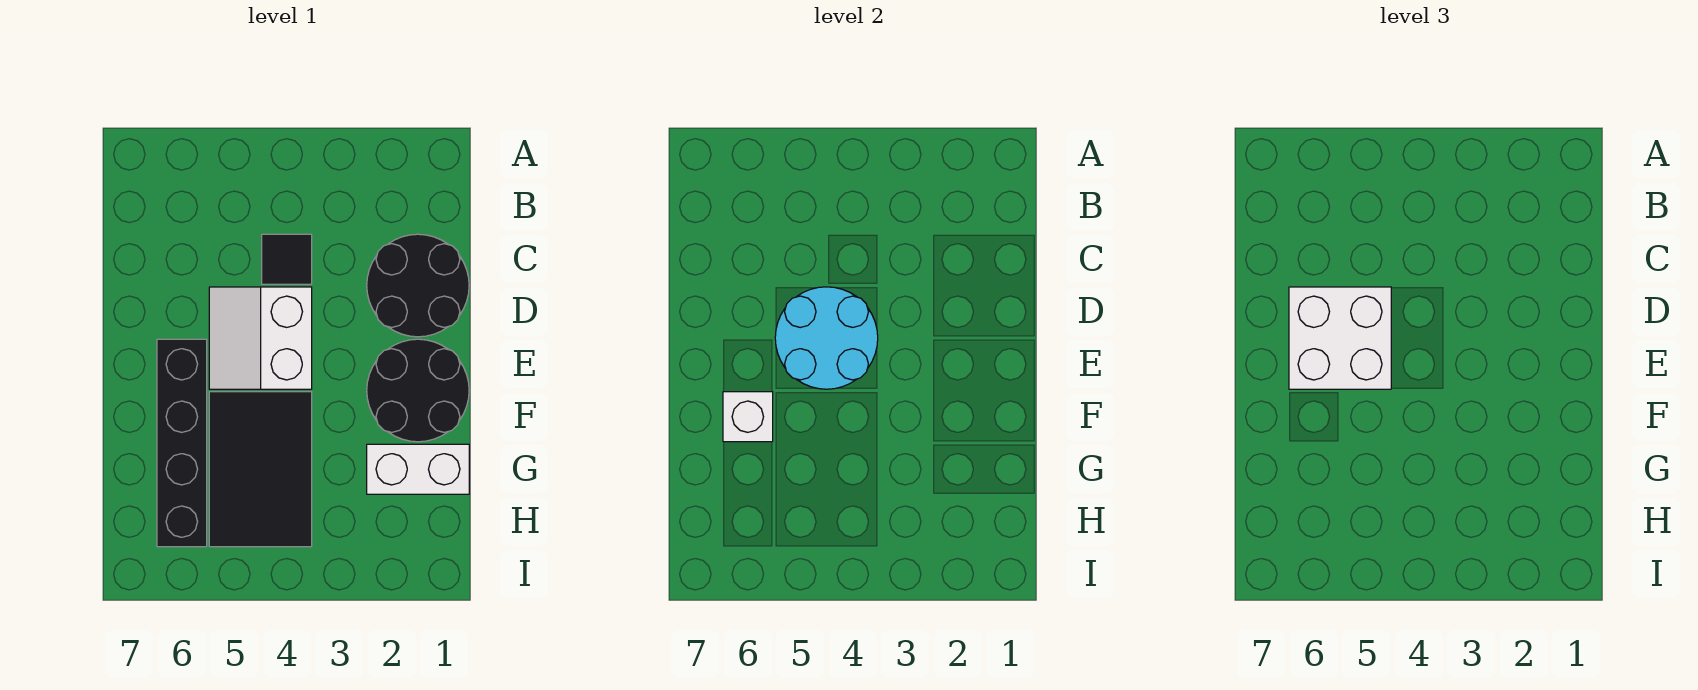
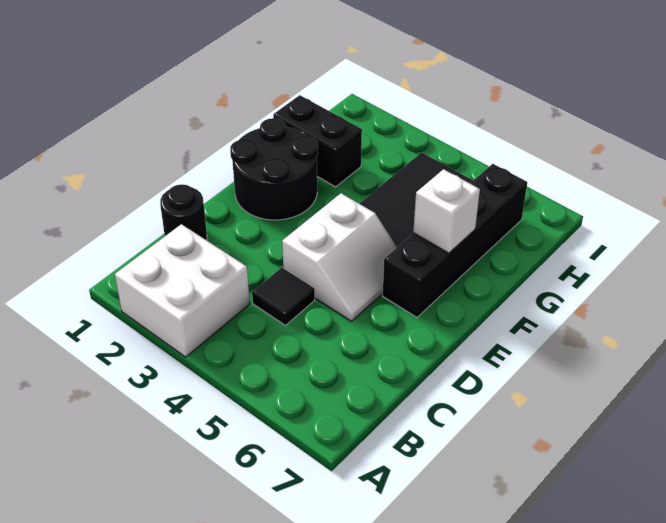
black round brick C1:D2 level 1 -> black round brick C1 level 1
cyan round brick D4:E5 level 2 -> none
white brick D5:E6 level 3 -> white brick A2:B3 level 1
white brick G1:G2 level 1 -> black brick G1:G2 level 1

